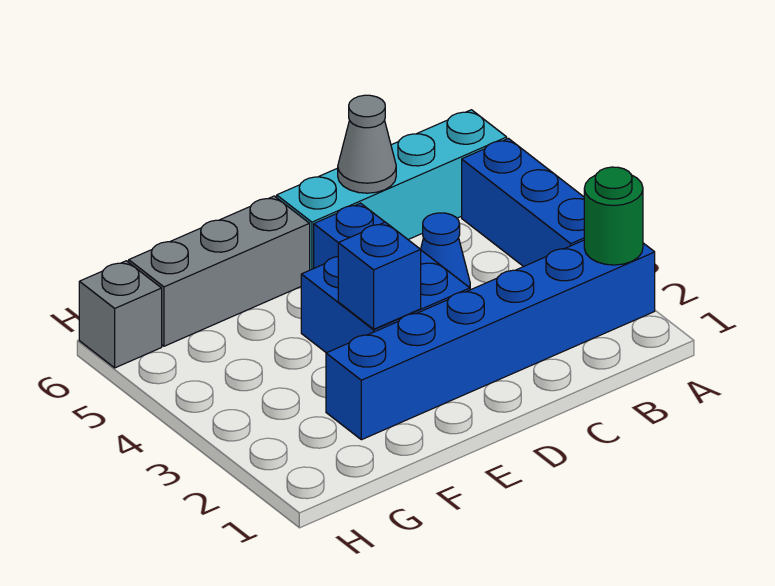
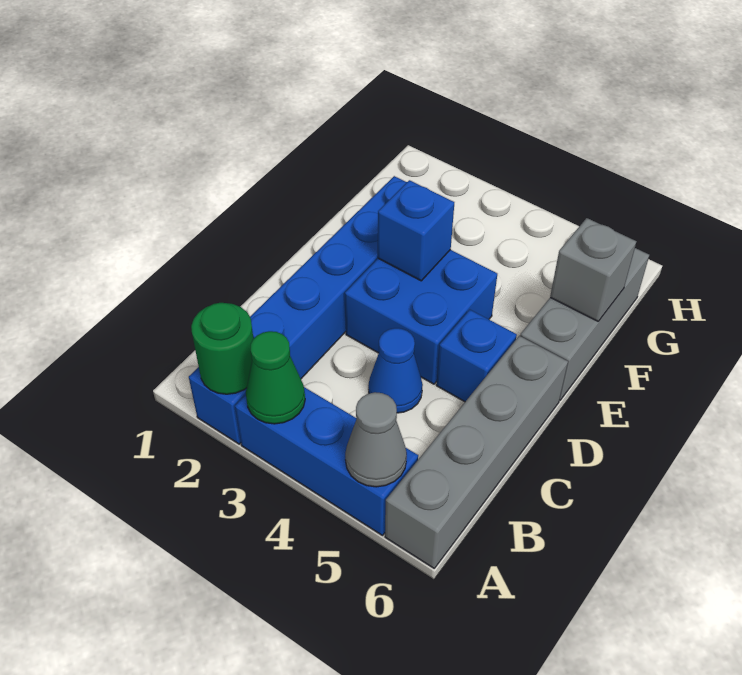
none -> green cone A3 level 2
cyan brick A6:D6 level 1 -> grey brick A6:D6 level 1
grey cone C6 level 2 -> grey cone A5 level 2
grey brick H6 level 1 -> grey brick F6 level 2

